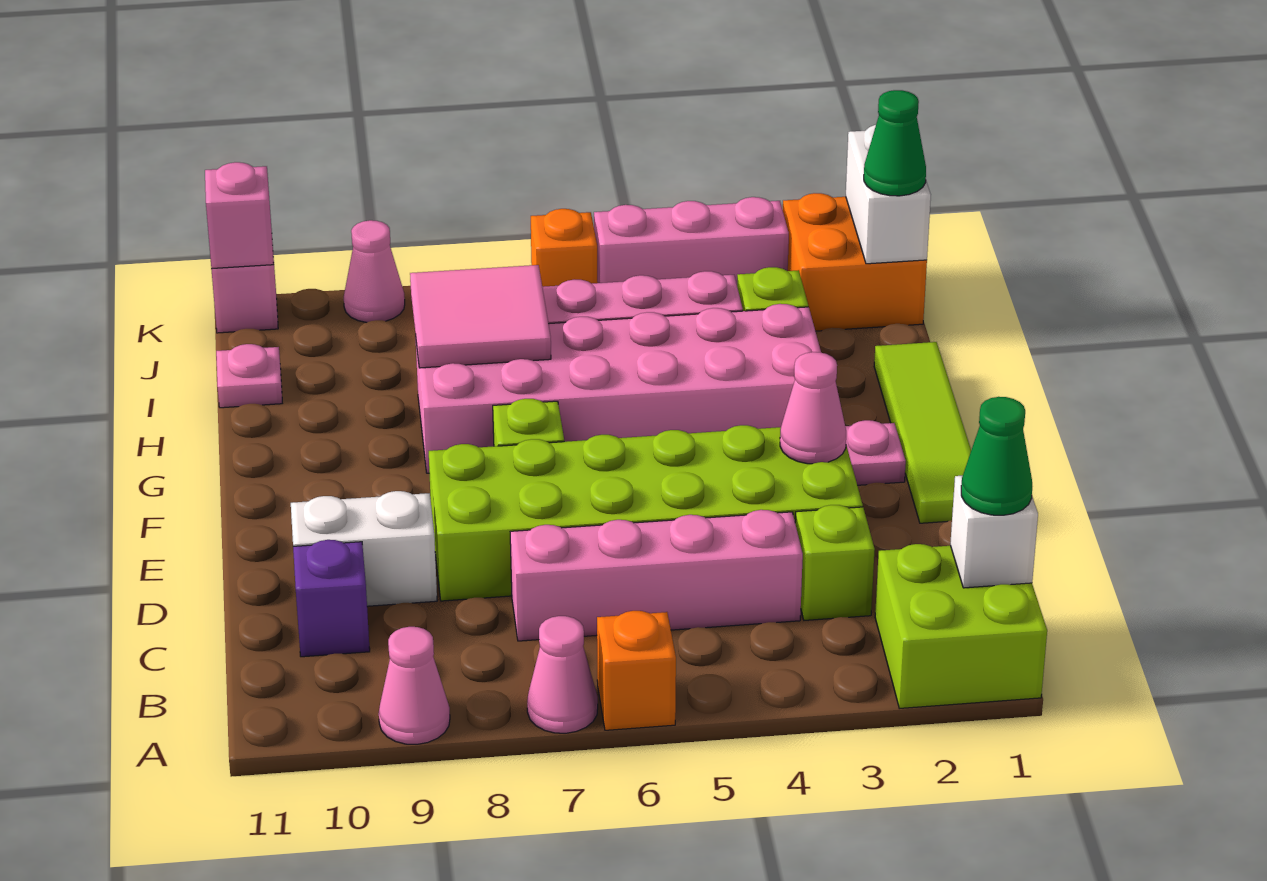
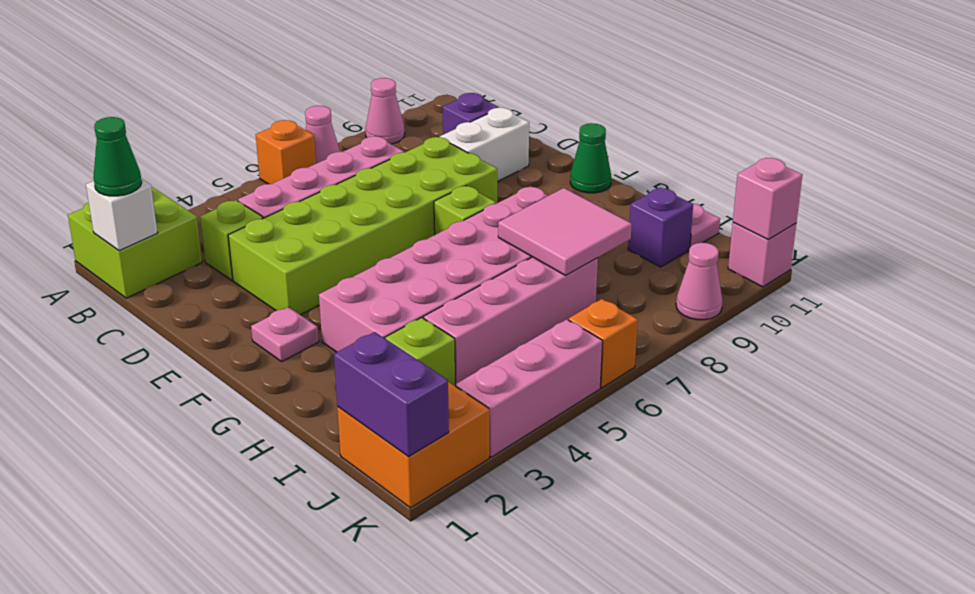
lime tile E1:H1 level 1 -> none
pink cone E3 level 2 -> none
none -> purple brick I10 level 1
white brick J1:K1 level 2 -> purple brick J1:K1 level 2
green cone J1 level 3 -> green cone F11 level 1

